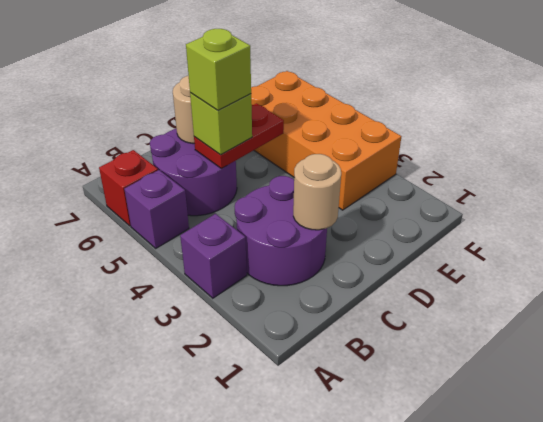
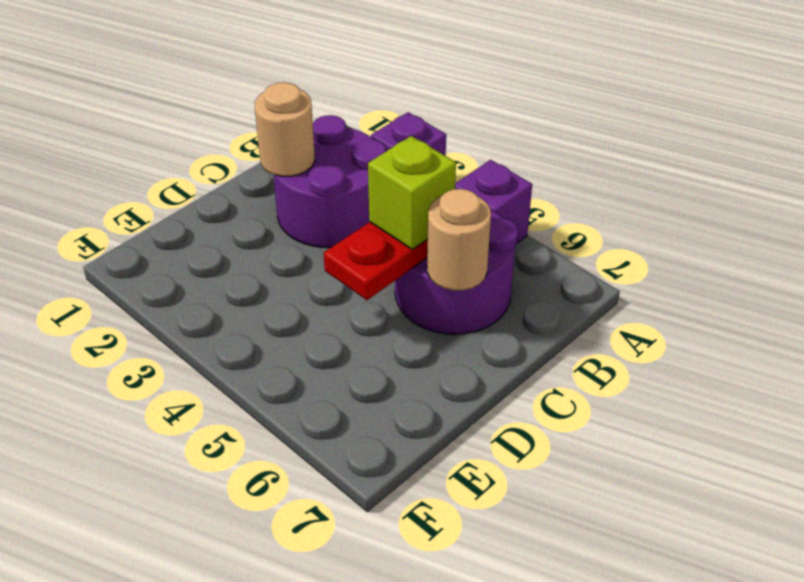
red brick A6 level 1 -> none
lime brick C5 level 4 -> none
orange brick E3:F6 level 1 -> none

